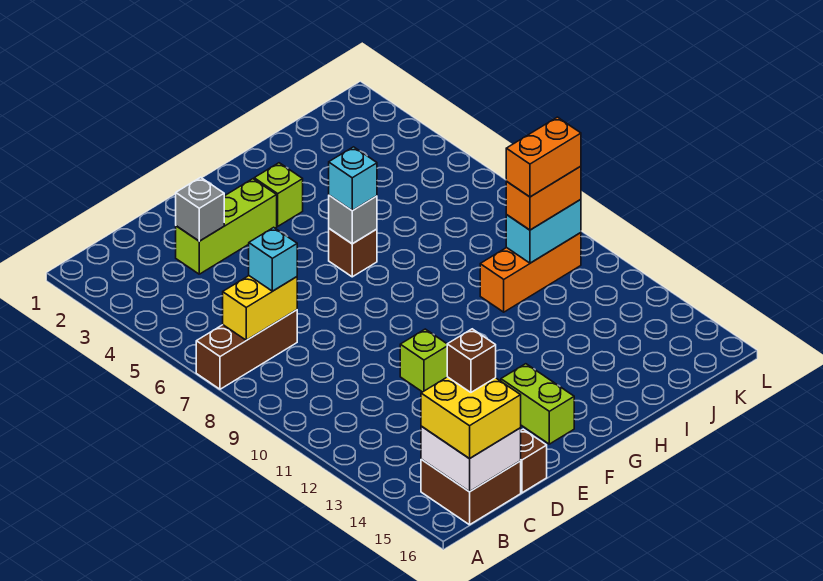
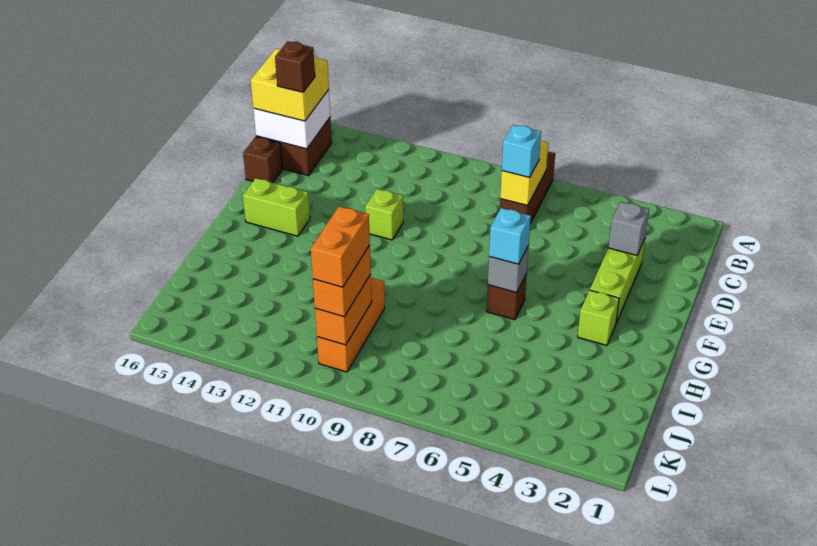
cyan brick J10:K10 level 2 -> orange brick J10:K10 level 2

